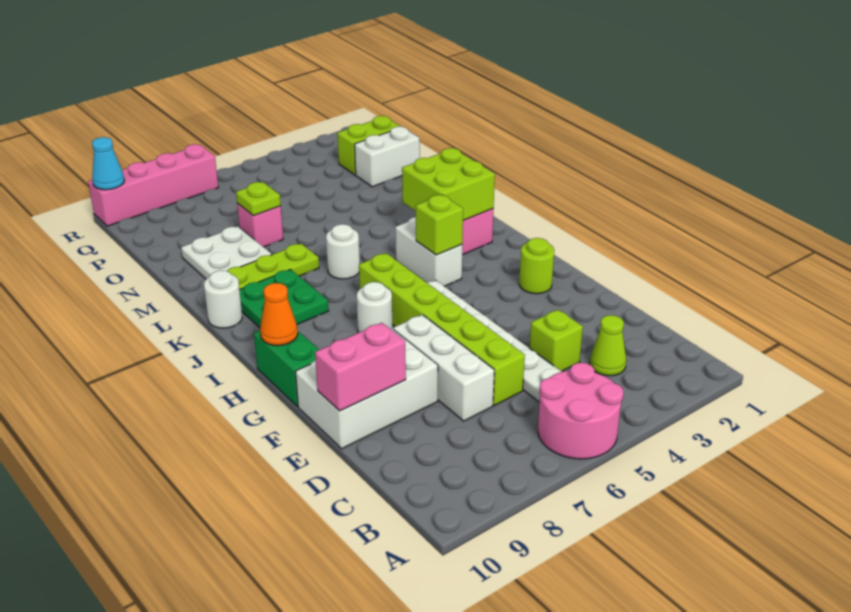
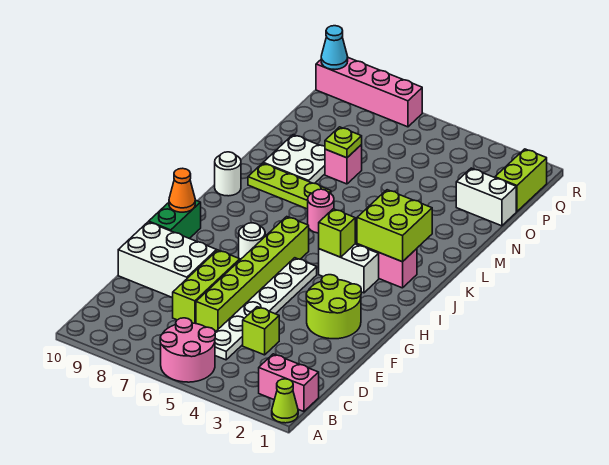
lime cone C3 level 1 -> lime cone A1 level 1
white brick D7:F7 level 1 -> lime brick D7:F7 level 1
pink brick E9:E10 level 2 -> pink brick B1:B2 level 1
lime round brick G2 level 1 -> lime round brick F2:G3 level 1
white brick I4:J4 level 1 -> white brick I3:I4 level 1
green plate J8:K9 level 1 -> none
white round brick K6 level 1 -> pink round brick K6 level 1
lime brick P1:P2 level 1 -> lime brick P1:Q1 level 1

